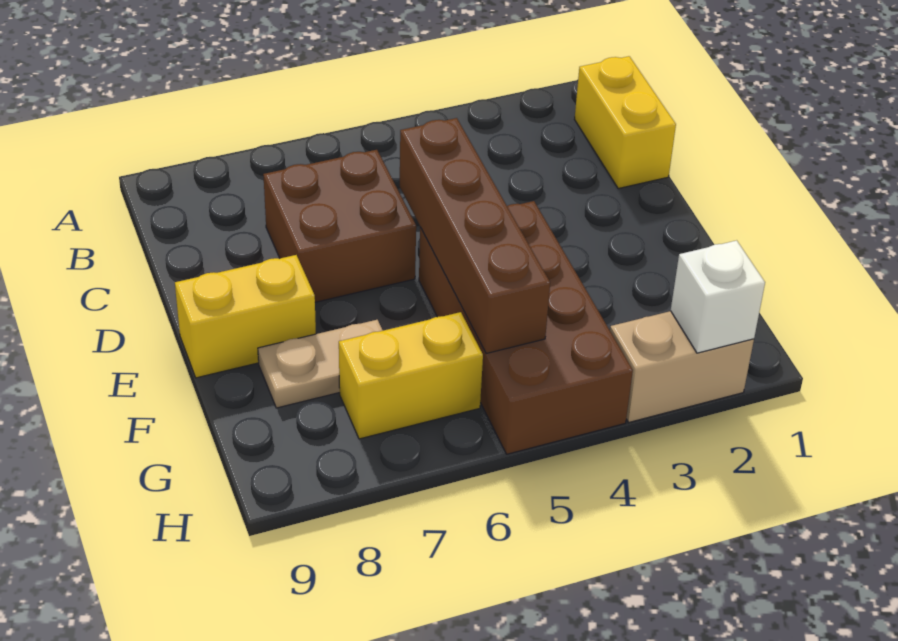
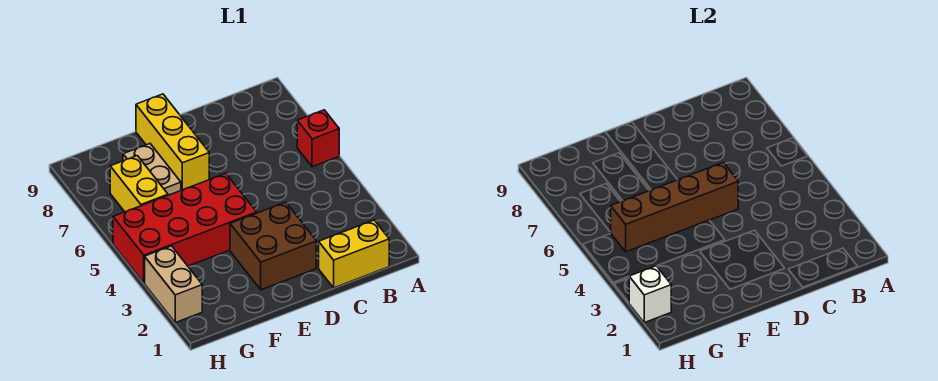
none -> red brick A6 level 1
brown brick C6:D7 level 1 -> brown brick D2:E3 level 1
brown brick E4:H5 level 1 -> red brick E4:H5 level 1
yellow brick E8:E9 level 1 -> yellow brick E7:E9 level 1

